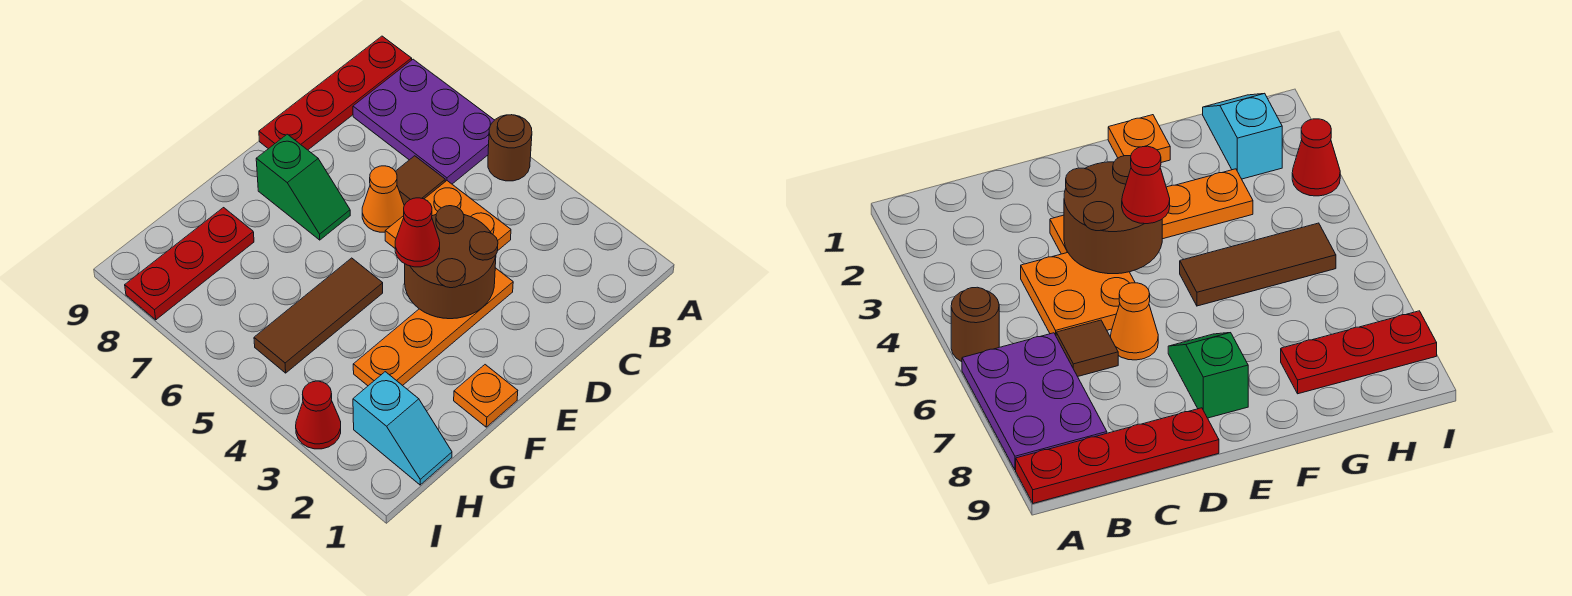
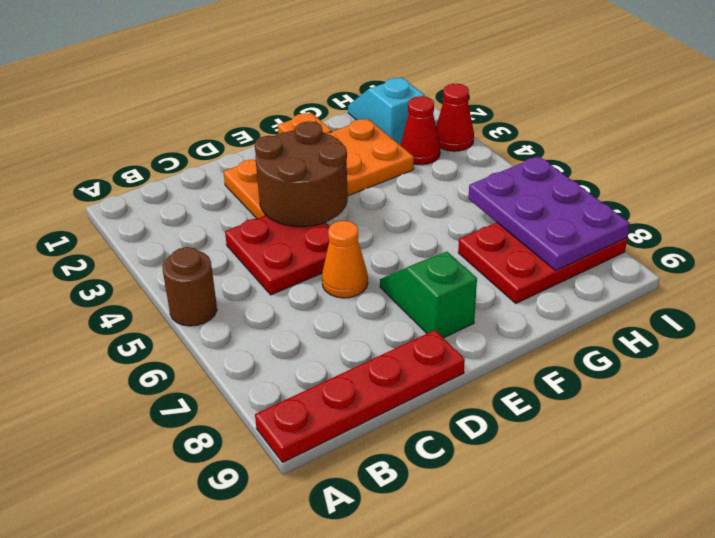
purple plate A6:B8 level 1 -> purple plate H6:I8 level 2
orange plate C4:D5 level 1 -> red plate C4:D5 level 1
brown tile C6 level 1 -> none
orange plate D3:G3 level 1 -> orange plate D2:G3 level 1
red cone E4 level 3 -> red cone H3 level 1
brown tile F5:H5 level 1 -> none
red plate G8:I8 level 1 -> red plate G7:I8 level 1

